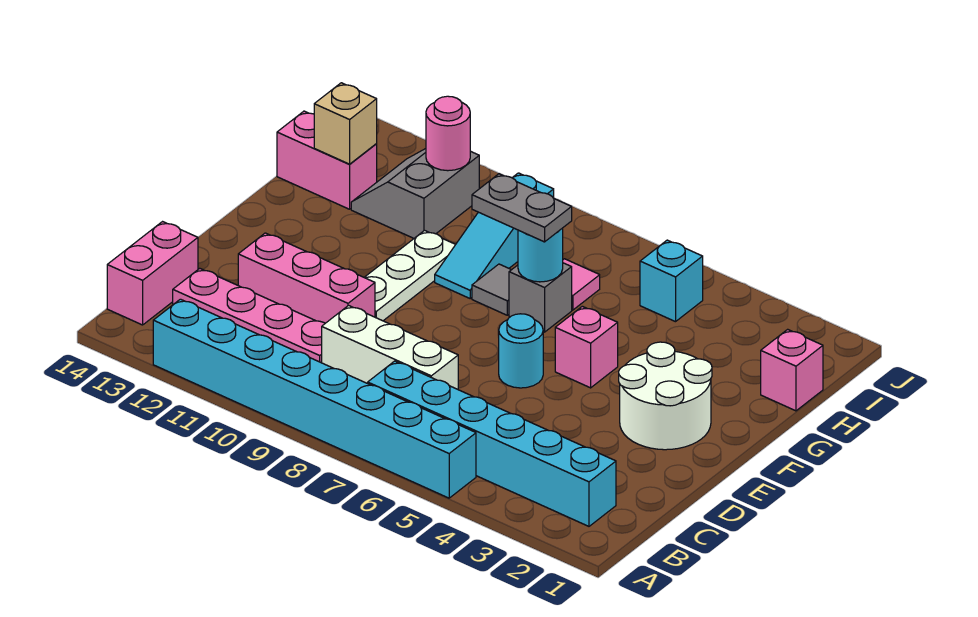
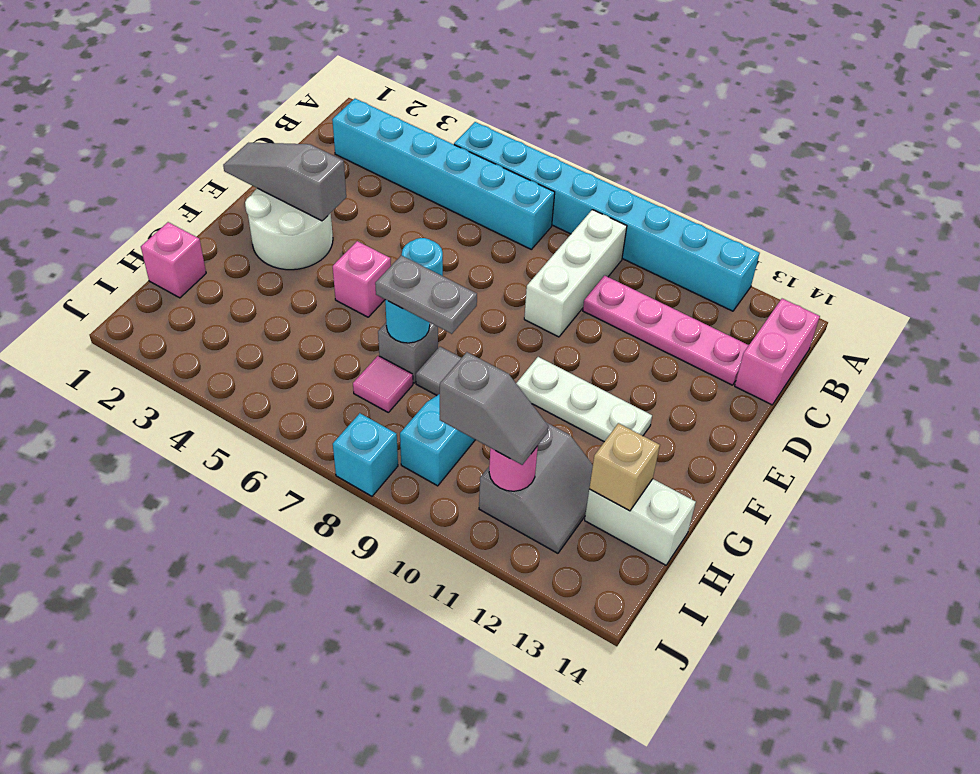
white brick C7:C9 level 1 -> white brick B9:D9 level 1
pink brick D10:D12 level 1 -> none
none -> grey slope E1:E3 level 2 top 3
white plate E10:G10 level 1 -> white plate F10:F12 level 1
pink brick H13:H14 level 1 -> white brick H13:H14 level 1
cyan brick I5 level 1 -> cyan brick J8 level 1
none -> grey slope I10:I11 level 3 top 10

